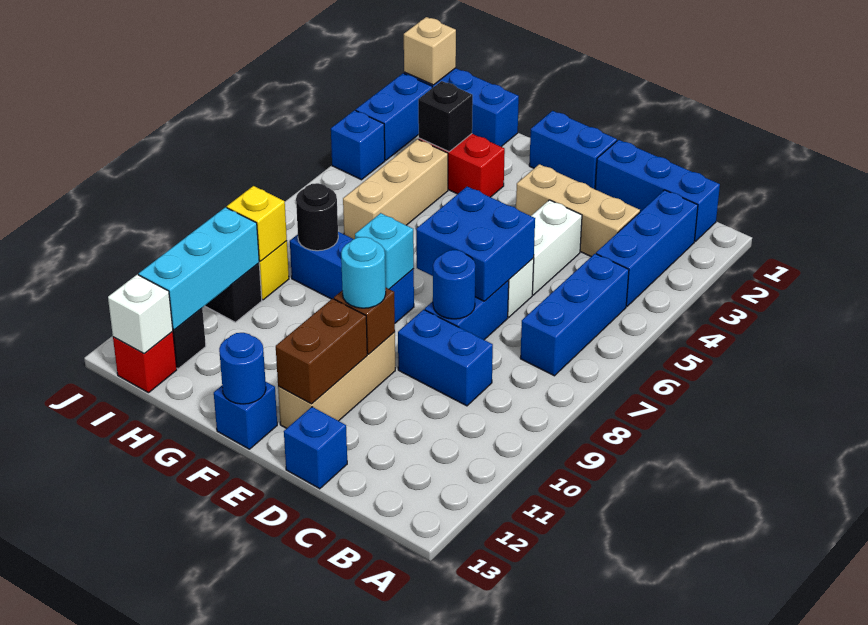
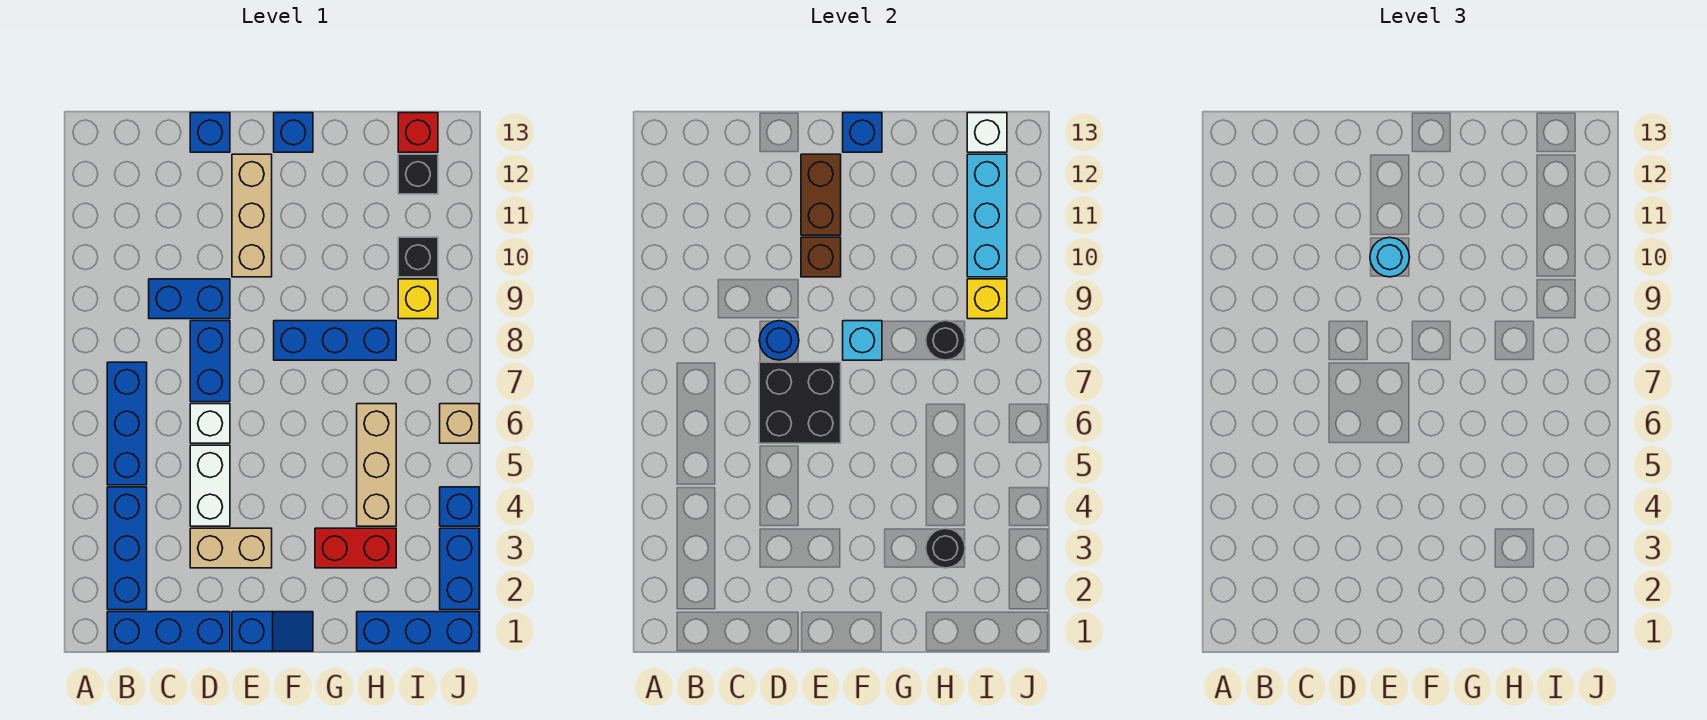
tan brick C3:E3 level 1 -> tan brick D3:E3 level 1
blue brick D6:E7 level 2 -> black brick D6:E7 level 2
blue brick E1:F1 level 1 -> blue slope E1:F1 level 1 top E
blue round brick F13 level 2 -> blue brick F13 level 2
black brick H3 level 2 -> black round brick H3 level 2
tan brick J1 level 2 -> tan brick J6 level 1

